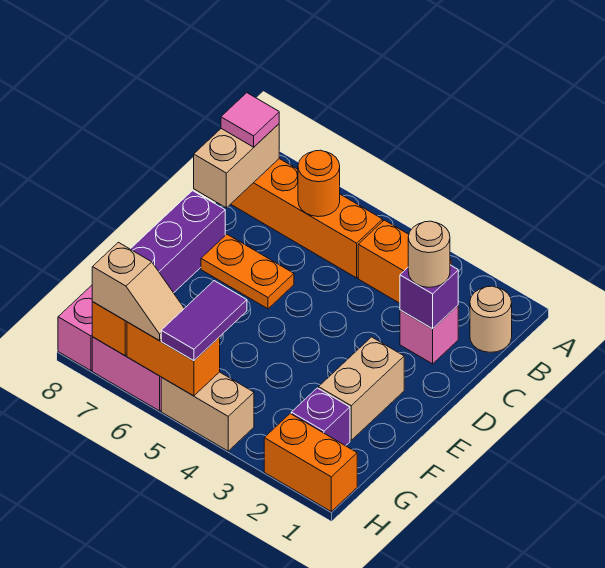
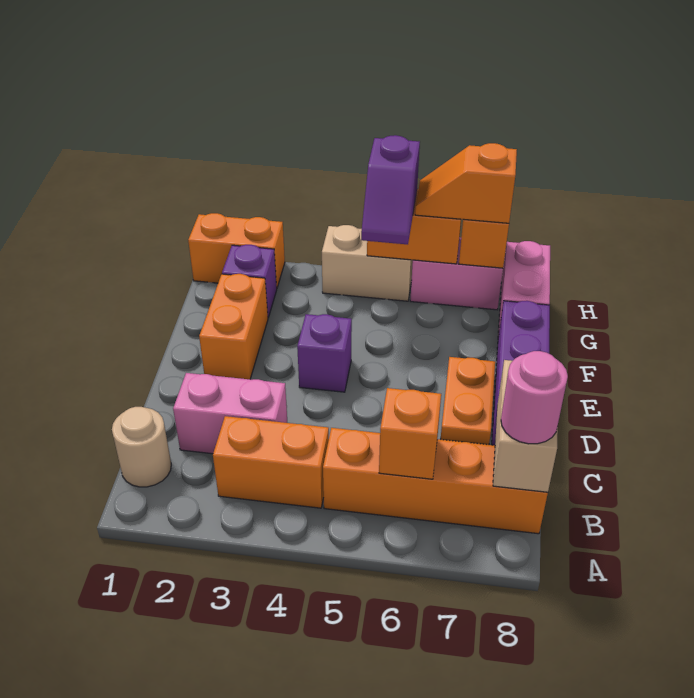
orange round brick B6 level 2 -> orange brick B6 level 2
pink tile B8 level 3 -> pink round brick B8 level 3
pink brick C2 level 1 -> pink brick C2:C3 level 1
purple brick C2 level 2 -> purple brick E4 level 1
tan round brick C2 level 3 -> none
orange plate D6:D7 level 1 -> orange plate D7:E7 level 1
tan brick E2:F2 level 1 -> orange brick E2:F2 level 1
purple tile G5:H5 level 3 -> purple slope G5:H5 level 3 top H
tan slope H6:H7 level 3 top 7 -> orange slope H6:H7 level 3 top 7

